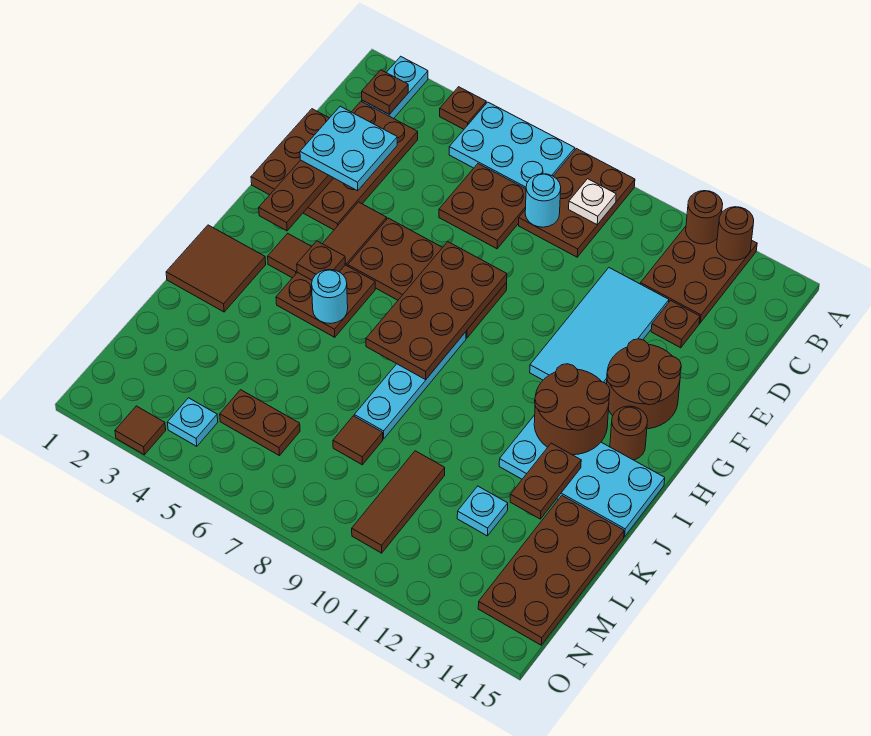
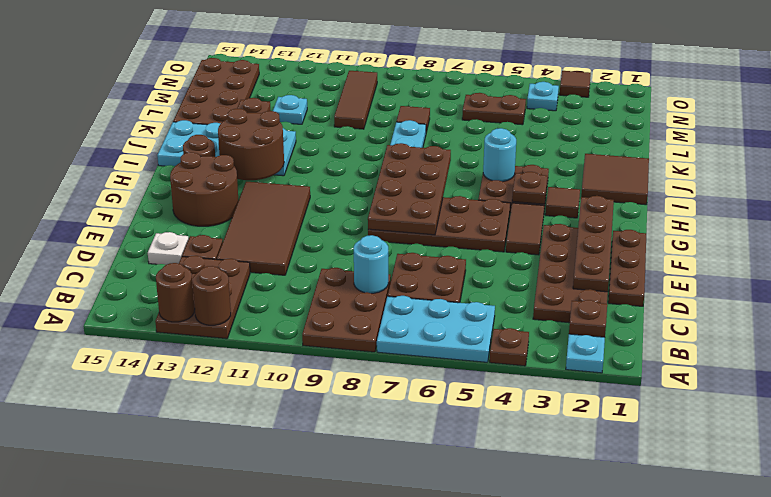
white plate B9 level 2 -> white plate D14 level 1
cyan plate D2:E3 level 3 -> none
cyan tile D11:G12 level 1 -> brown tile D11:G12 level 1

